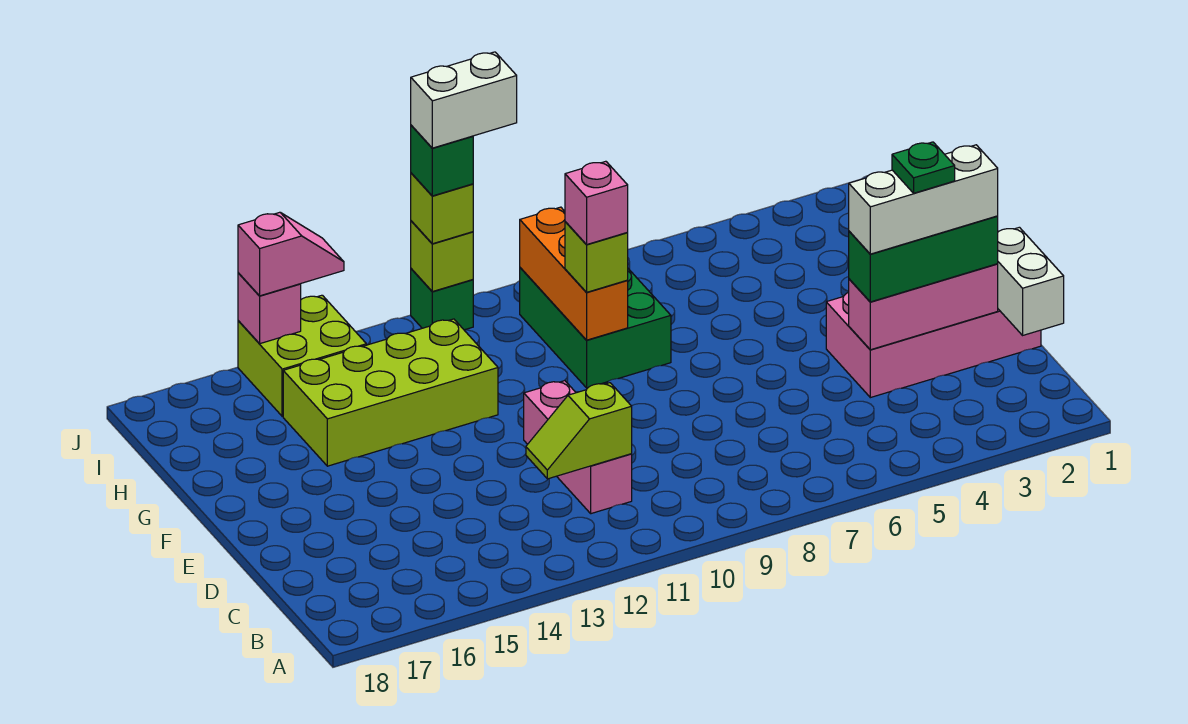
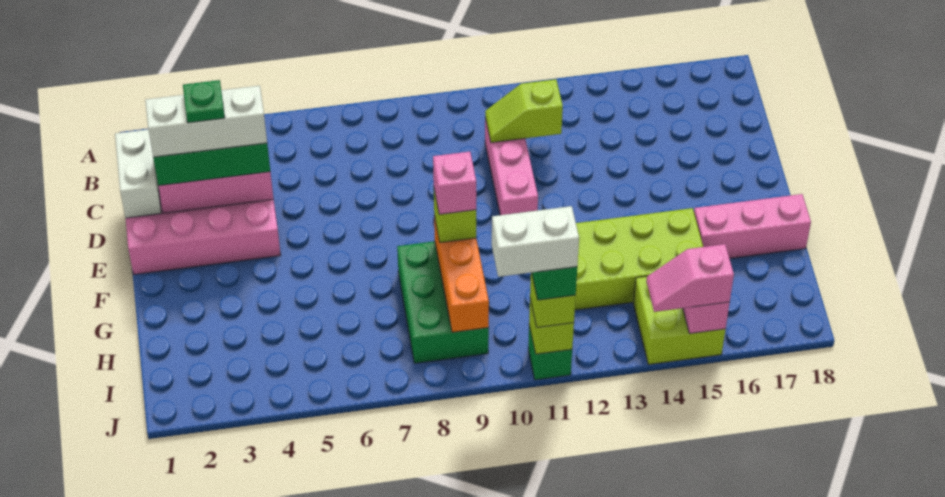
lime slope C11:C12 level 2 top 11 -> lime slope C11:C12 level 2 top 12
none -> pink brick G16:G18 level 1

